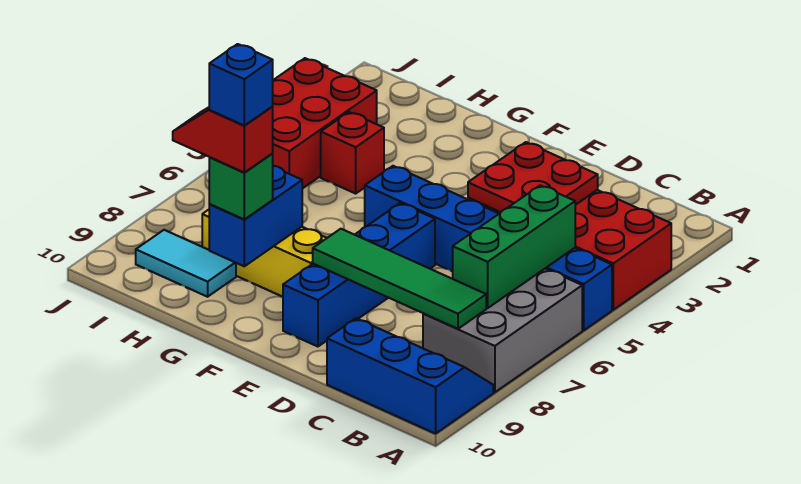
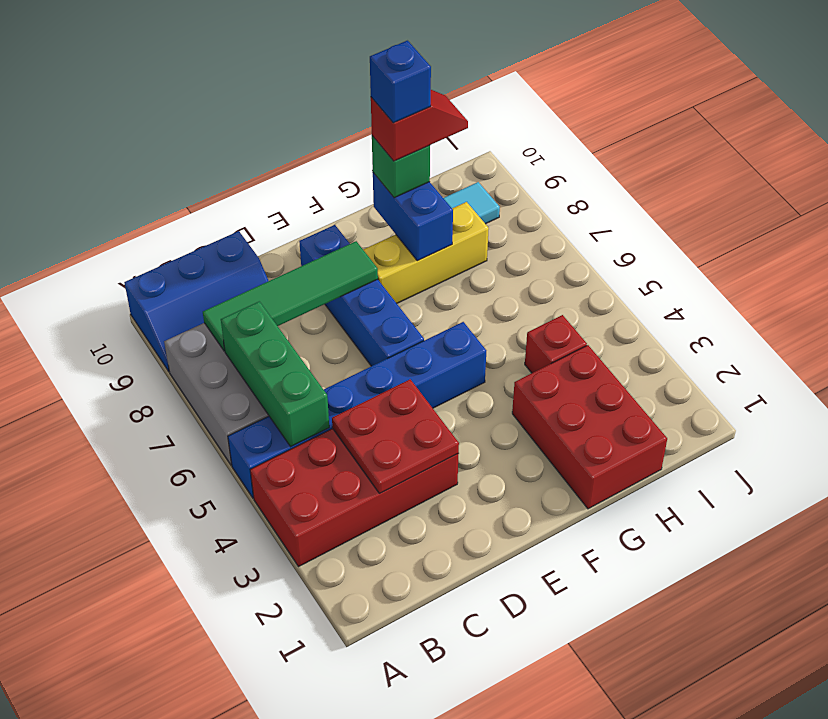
red brick I3:J5 level 1 -> red brick G1:H3 level 1

